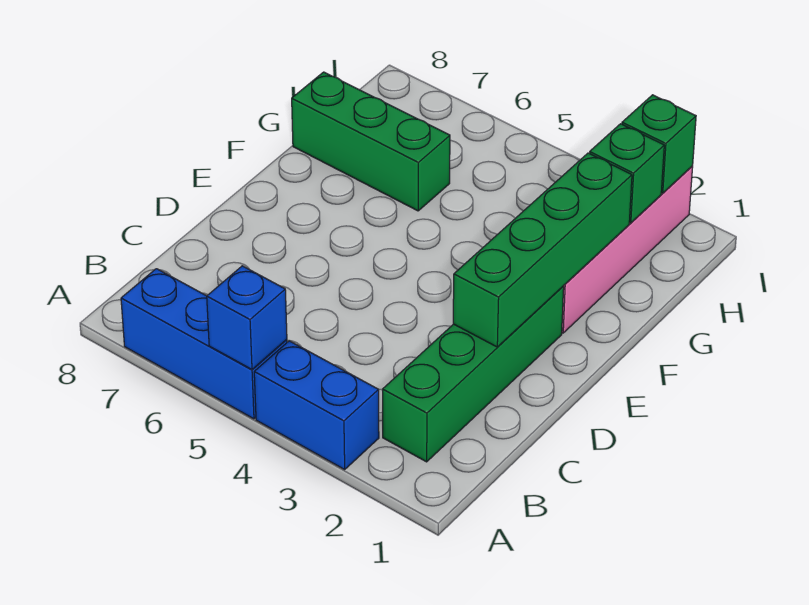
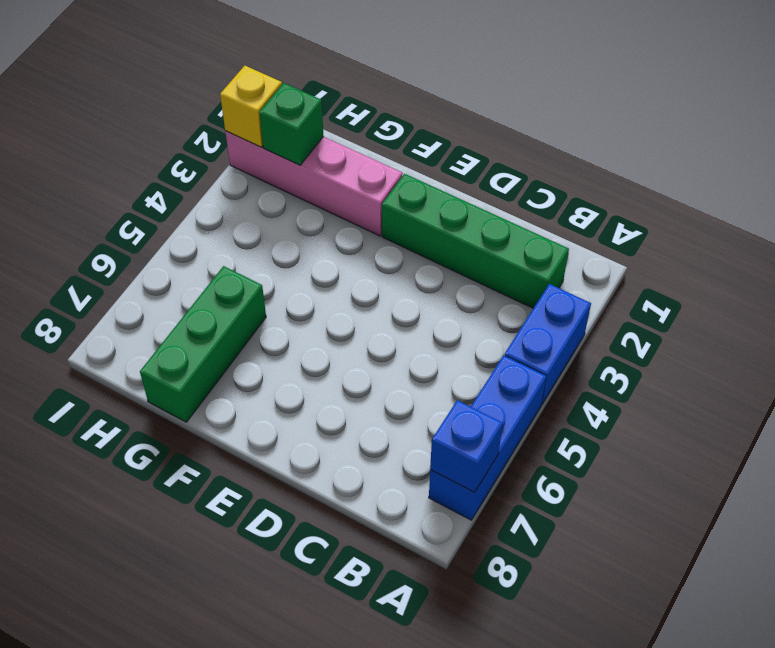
blue brick A5 level 2 -> blue brick A7 level 2
green brick D2:G2 level 2 -> none
green brick I2 level 2 -> yellow brick I2 level 2

